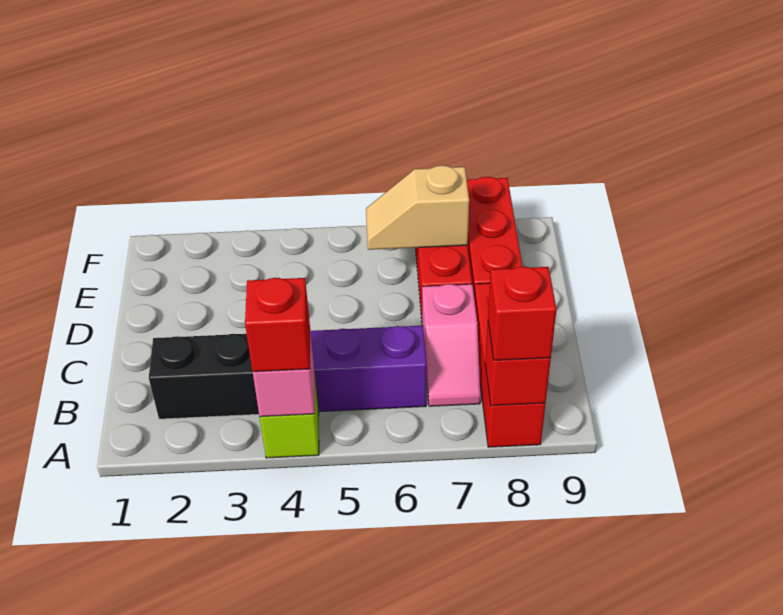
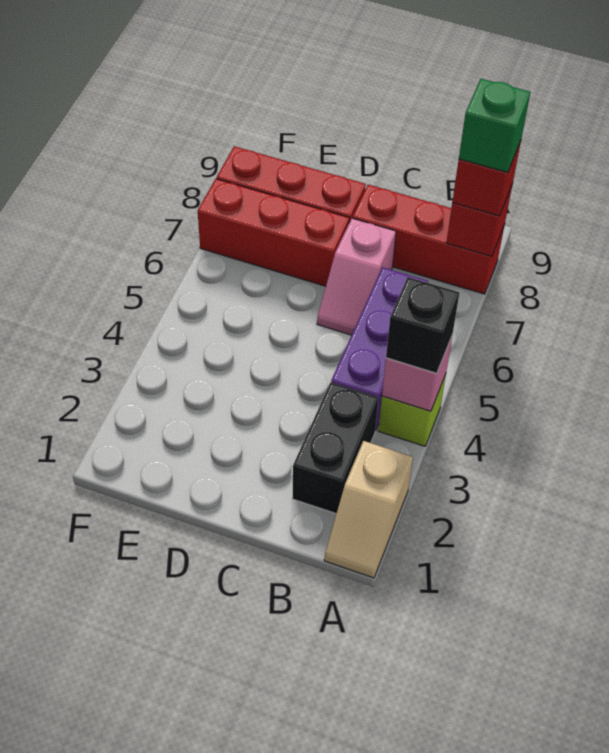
red brick A4 level 3 -> black brick A4 level 3
none -> green brick A8 level 4
pink slope B7:C7 level 1 top C -> pink slope C6:C7 level 1 top 7
tan slope E6:E7 level 2 top 7 -> tan slope A1:A2 level 1 top 2

